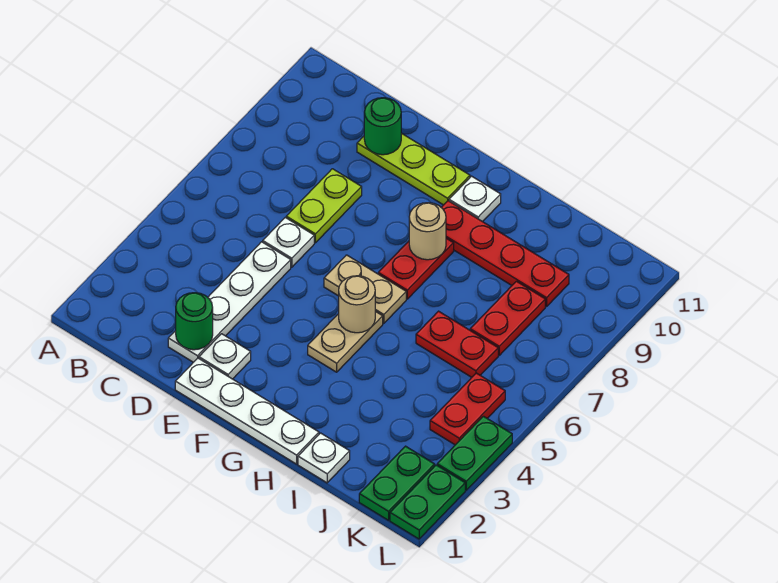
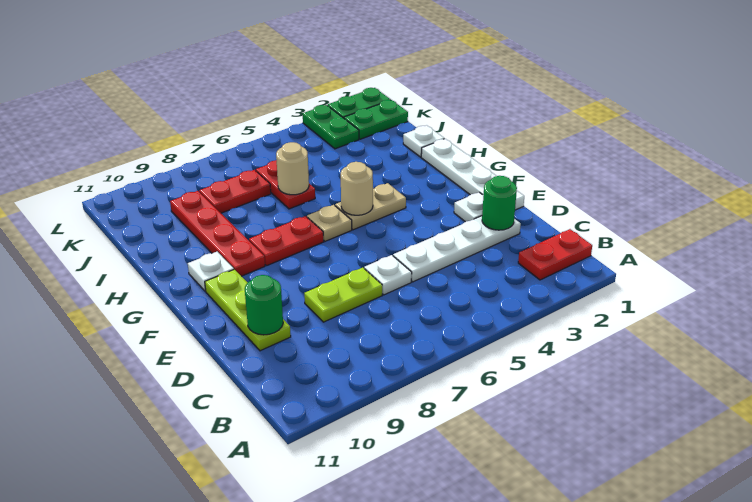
tan plate F6:G6 level 1 -> tan plate G6 level 1
tan round brick G8 level 2 -> tan round brick I6 level 2
red plate K4:K5 level 1 -> red plate B1:B2 level 1
green plate L3:L4 level 1 -> green plate K3:L3 level 1

